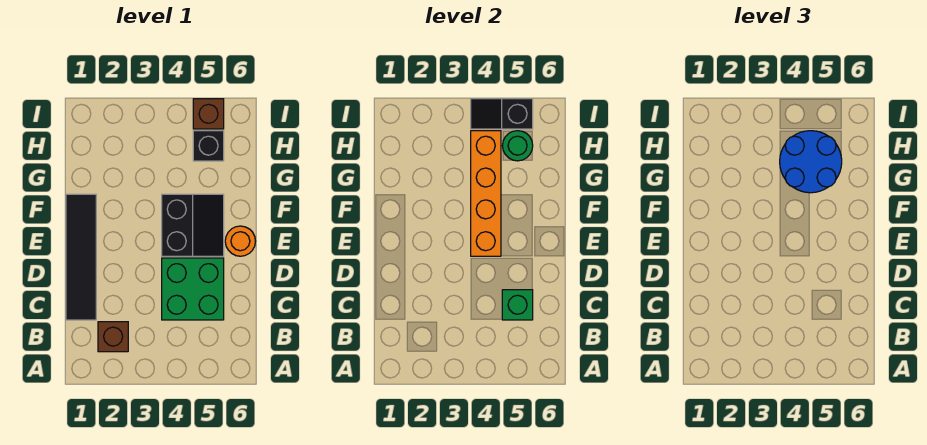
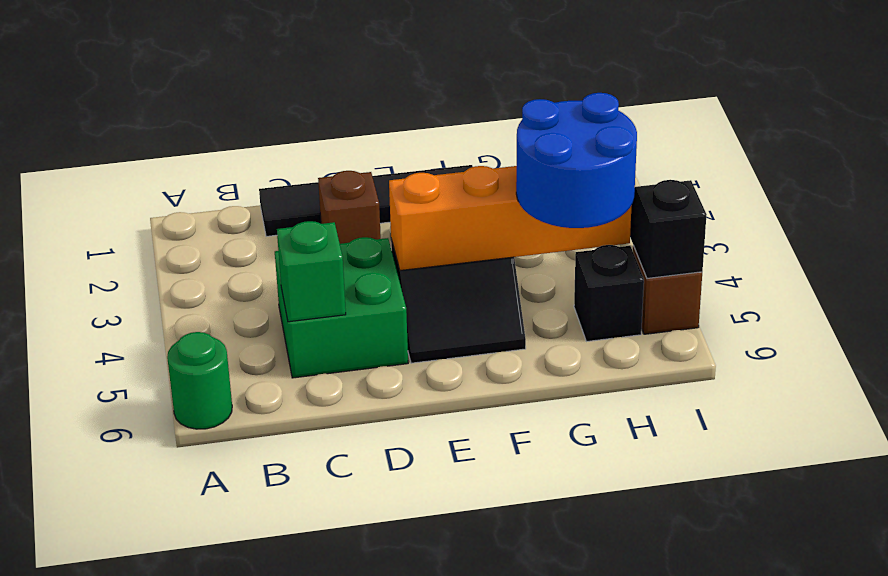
brown brick B2 level 1 -> brown brick D2 level 1
orange round brick E6 level 1 -> none
green round brick H5 level 2 -> green round brick A6 level 1

